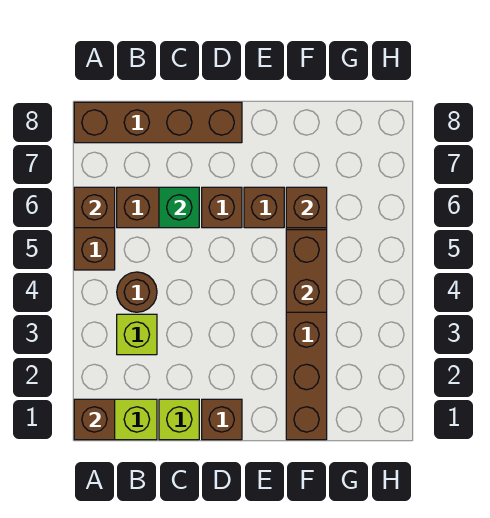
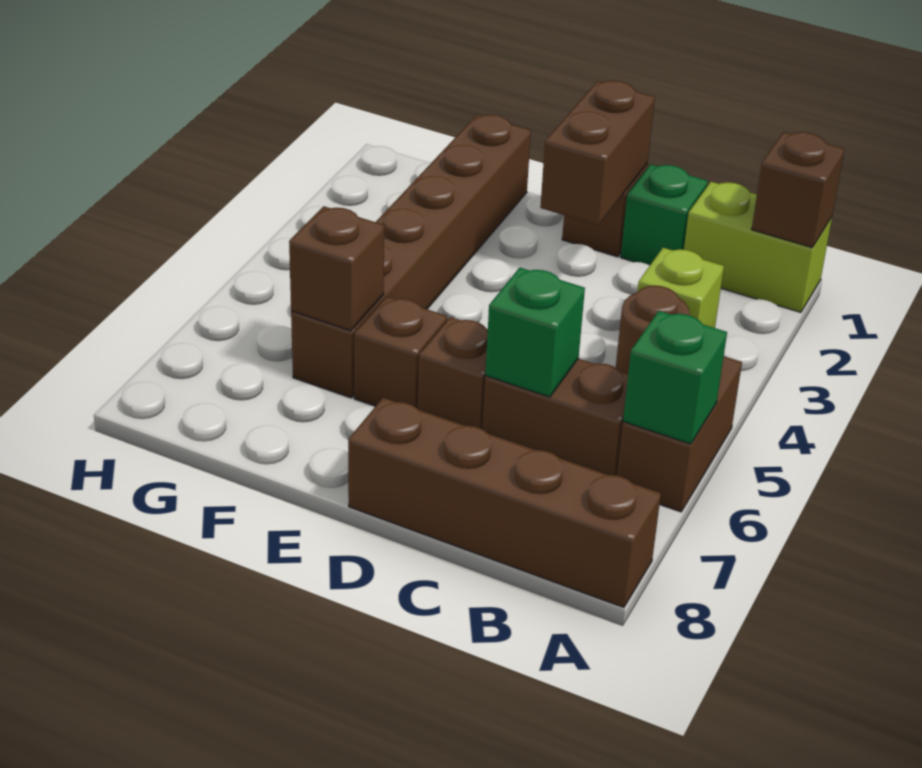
brown brick A6 level 2 -> green brick A6 level 2
lime brick C1 level 1 -> green brick C1 level 1
brown brick F4:F5 level 2 -> brown brick D1:D2 level 2

